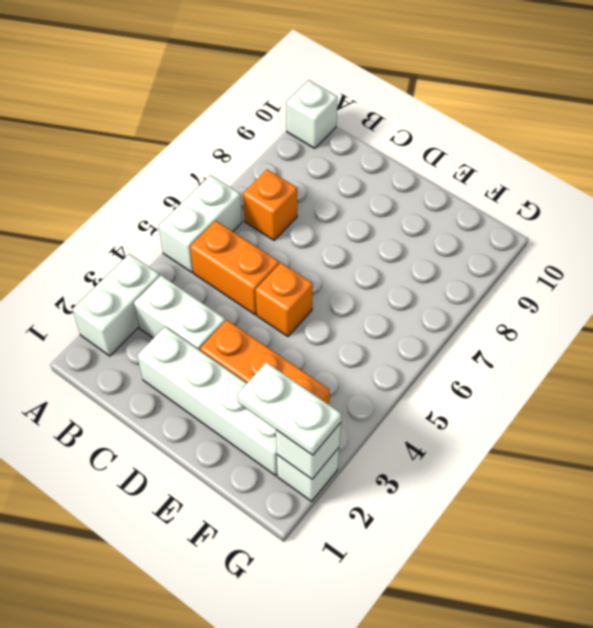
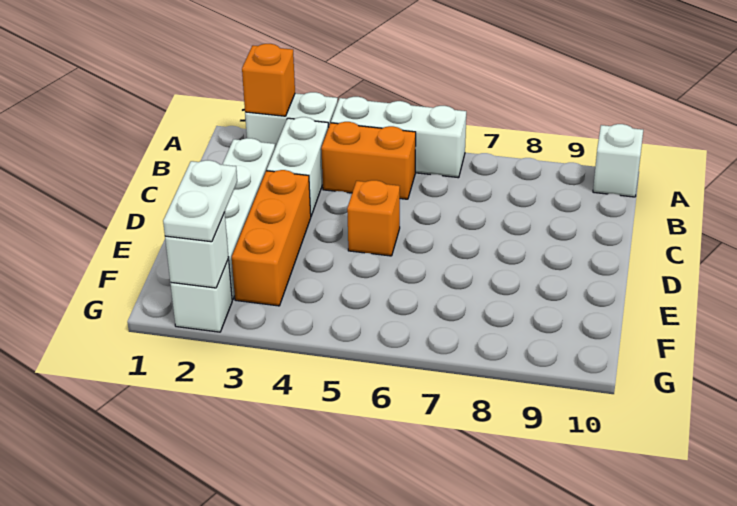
white brick A5:A6 level 1 -> white brick A4:A6 level 1
orange brick B5:C5 level 1 -> orange brick B4:B5 level 1
orange brick B7 level 1 -> orange brick A2 level 2

